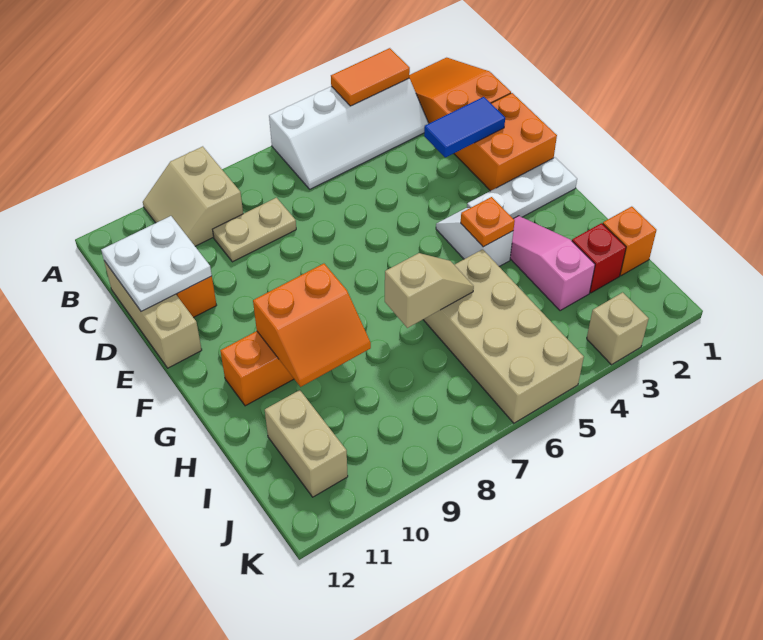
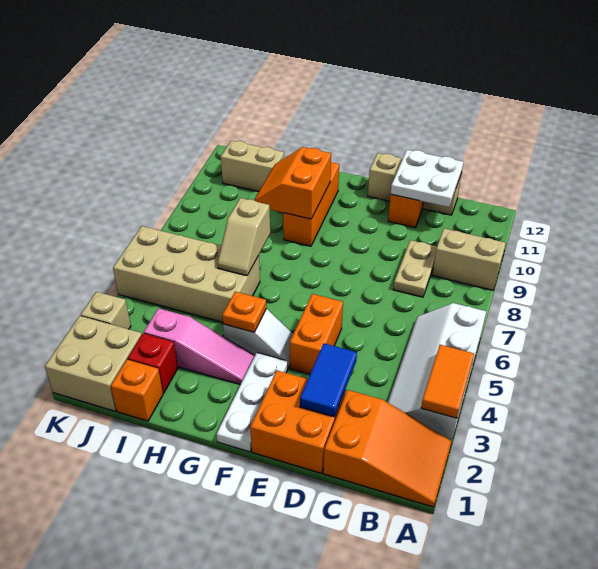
none -> orange brick E4:E5 level 1
none -> tan brick J1:K2 level 1

